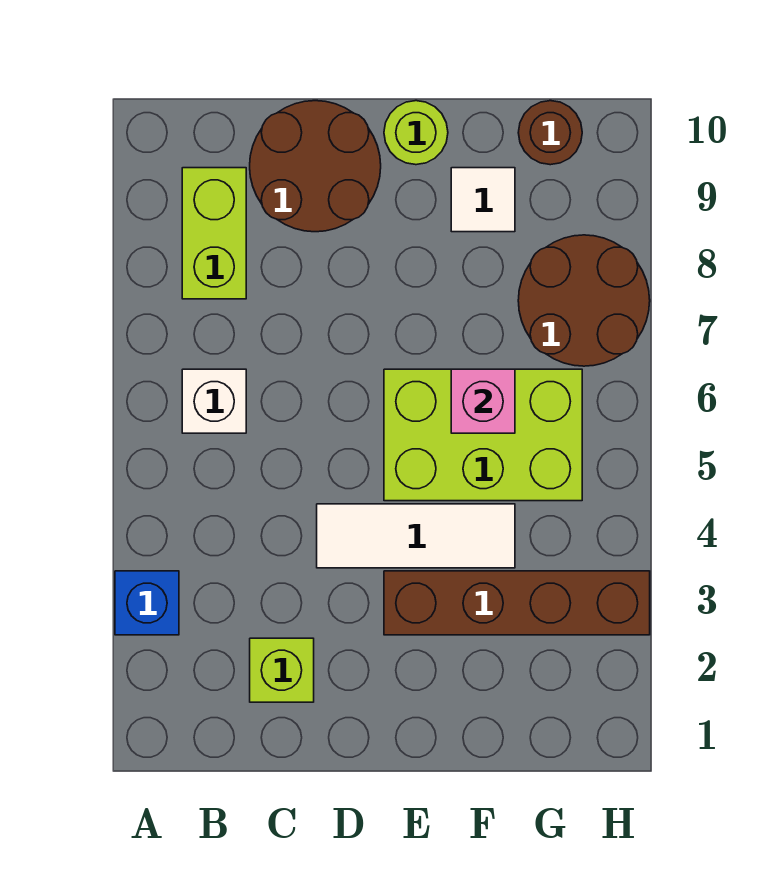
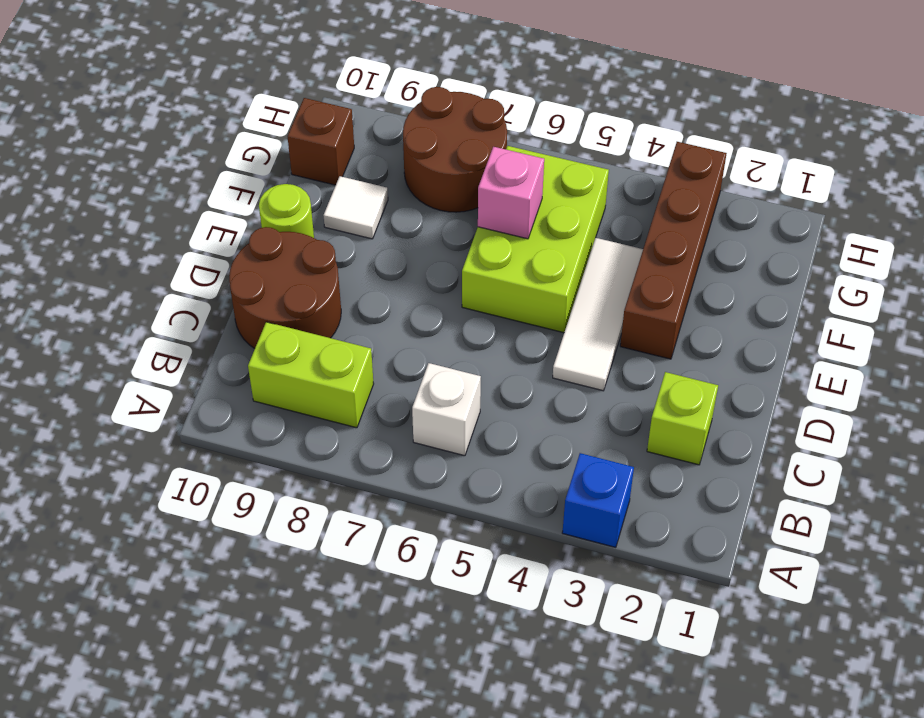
brown round brick G10 level 1 -> brown brick G10 level 1

